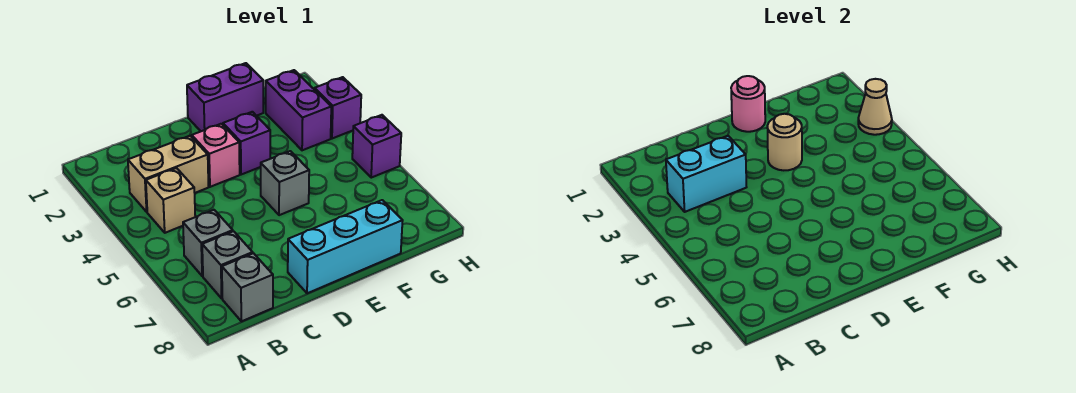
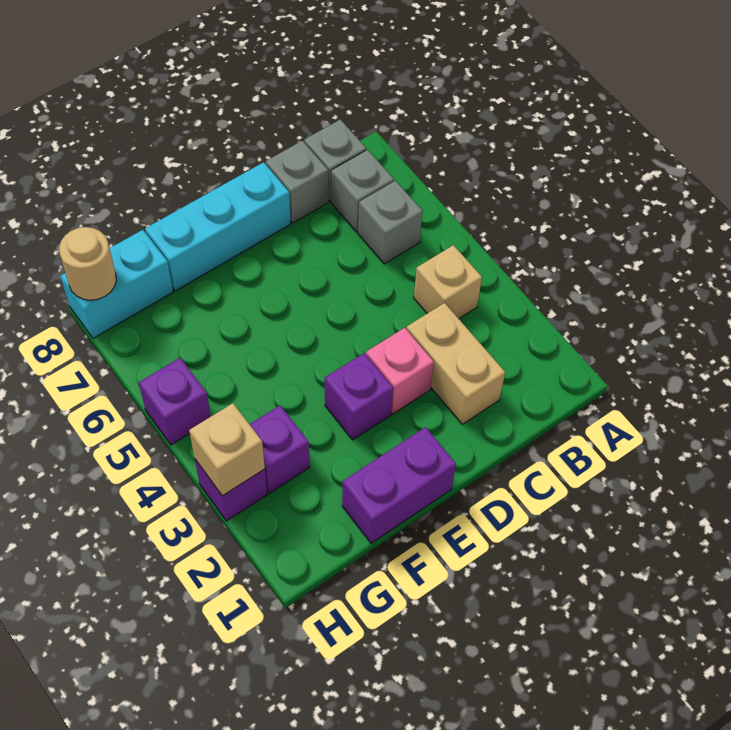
tan brick B3:C3 level 1 -> tan brick C2:C3 level 1
cyan brick B3:C3 level 2 -> cyan brick G8:H8 level 1
pink round brick E1 level 2 -> none
tan round brick E3 level 2 -> tan round brick H8 level 2
grey brick E5 level 1 -> grey brick C8 level 1
purple brick G2:G3 level 1 -> purple brick G3 level 1
tan cone H3 level 2 -> tan brick H3 level 2

